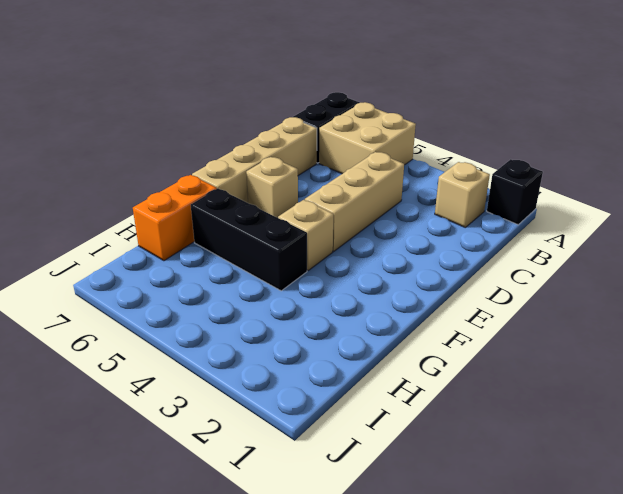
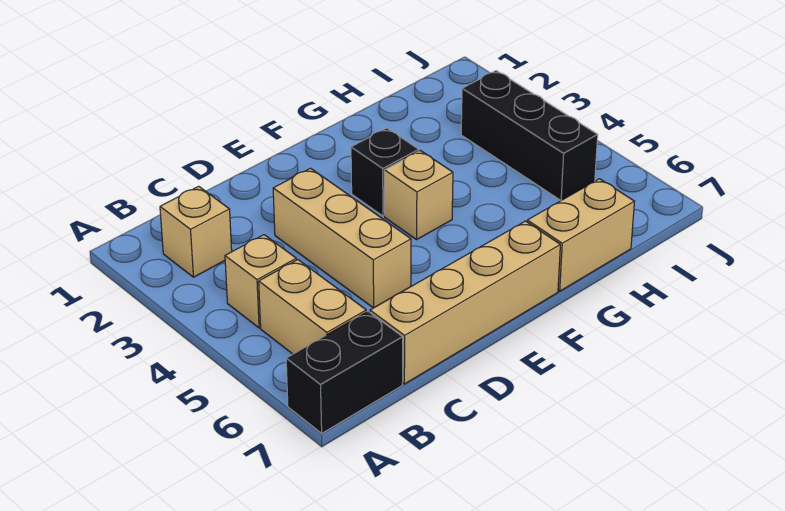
black brick A1 level 1 -> black brick F3 level 1
tan brick A5:B6 level 1 -> tan brick B5:B6 level 1
tan brick C4:E4 level 1 -> tan brick D3:D5 level 1
tan brick E6 level 1 -> tan brick B4 level 1
black brick G4:G6 level 1 -> black brick I3:I5 level 1
orange brick G7:H7 level 1 -> tan brick G7:H7 level 1

